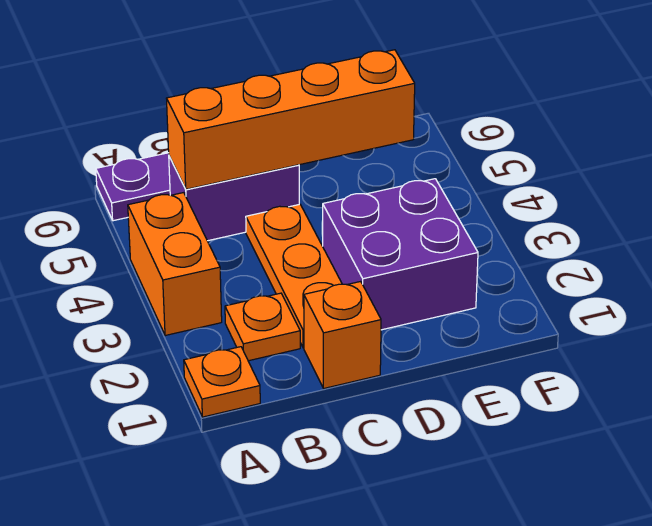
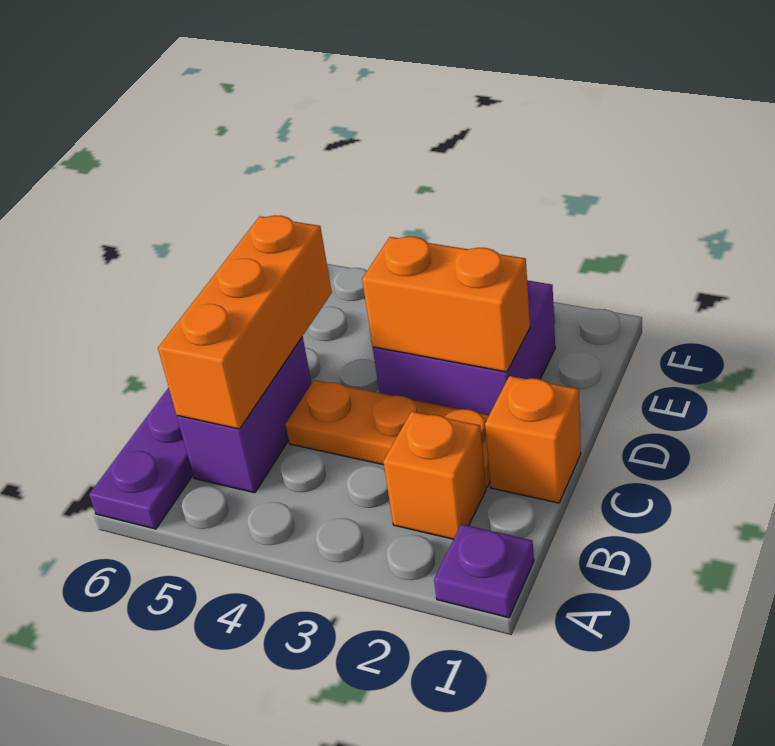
orange plate A1 level 1 -> purple plate A1 level 1
orange brick A3:A4 level 1 -> orange brick D2:D3 level 2
orange plate B2 level 1 -> orange brick B2 level 1
orange brick B5:E5 level 2 -> orange brick B5:D5 level 2

